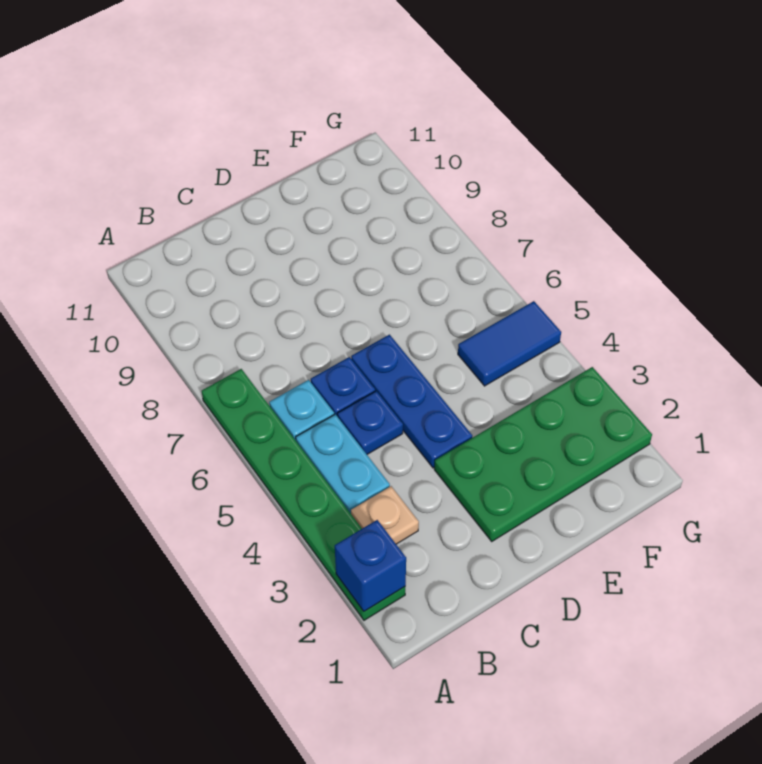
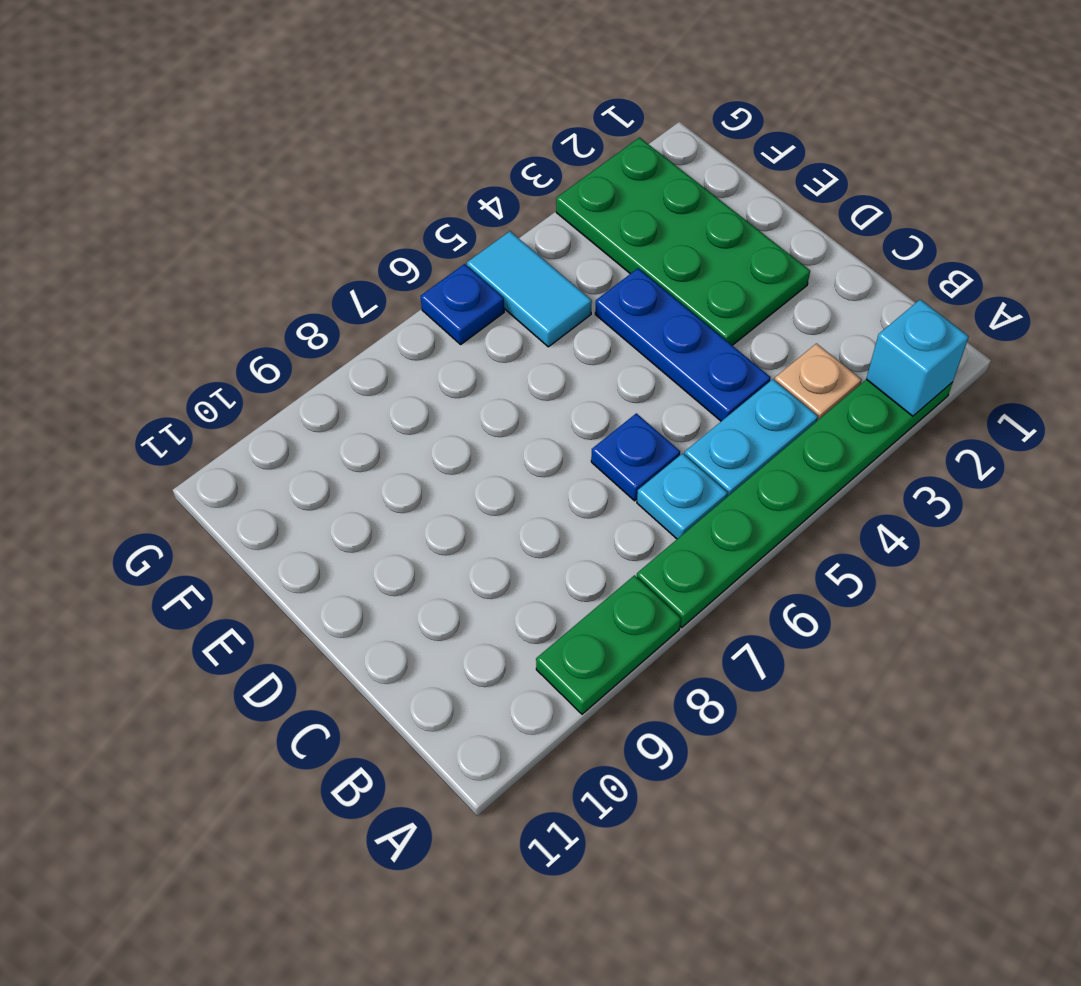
blue brick A2 level 2 -> cyan brick A2 level 2
none -> green plate A8:A9 level 1
blue plate C5 level 1 -> blue plate G6 level 1
blue plate D4:D6 level 1 -> blue plate C4:E4 level 1
blue tile F5:G5 level 1 -> cyan tile F5:G5 level 1

